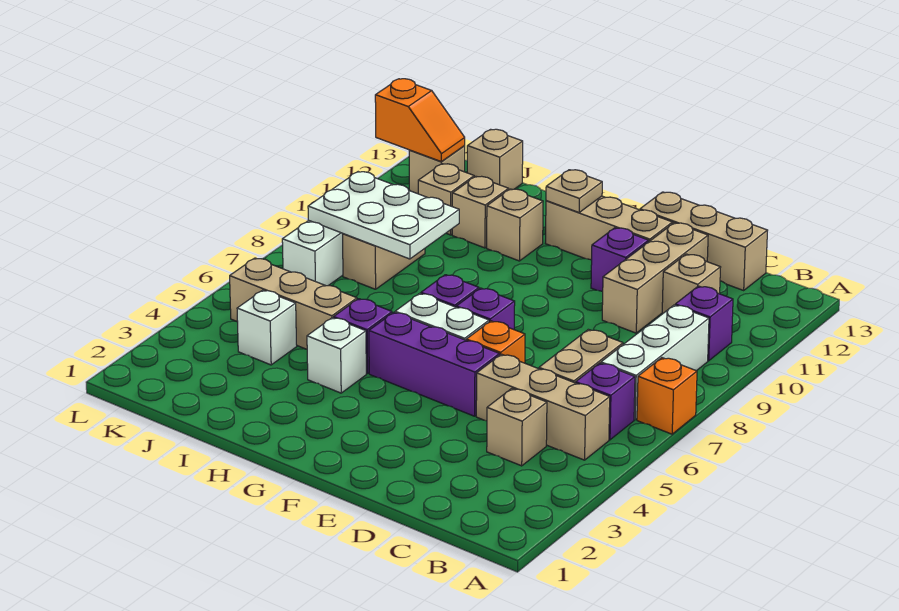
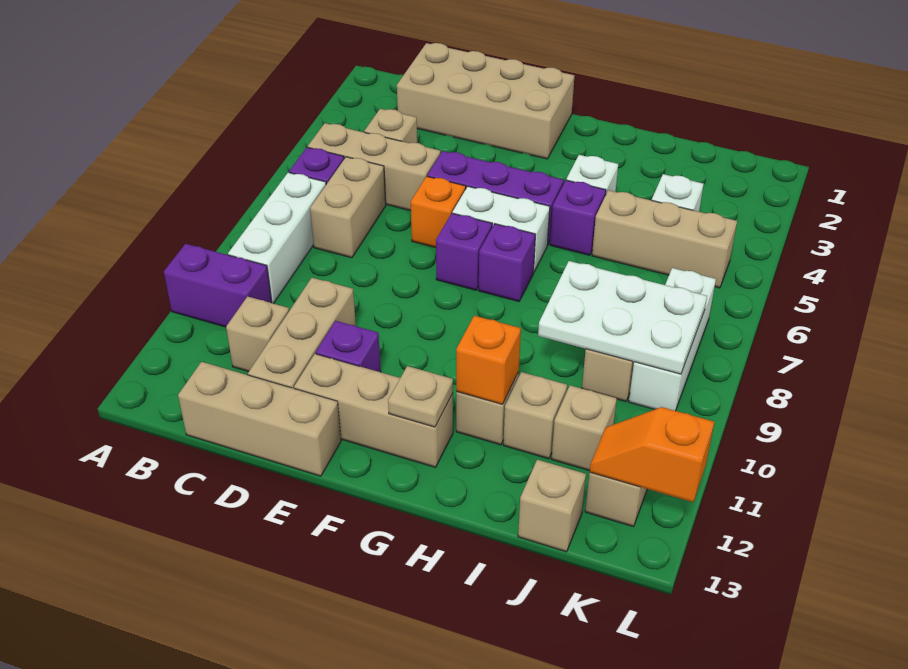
orange brick A7 level 1 -> orange brick H11 level 2
purple brick B10 level 1 -> purple brick A10:B10 level 1
none -> tan brick C1:F2 level 1

